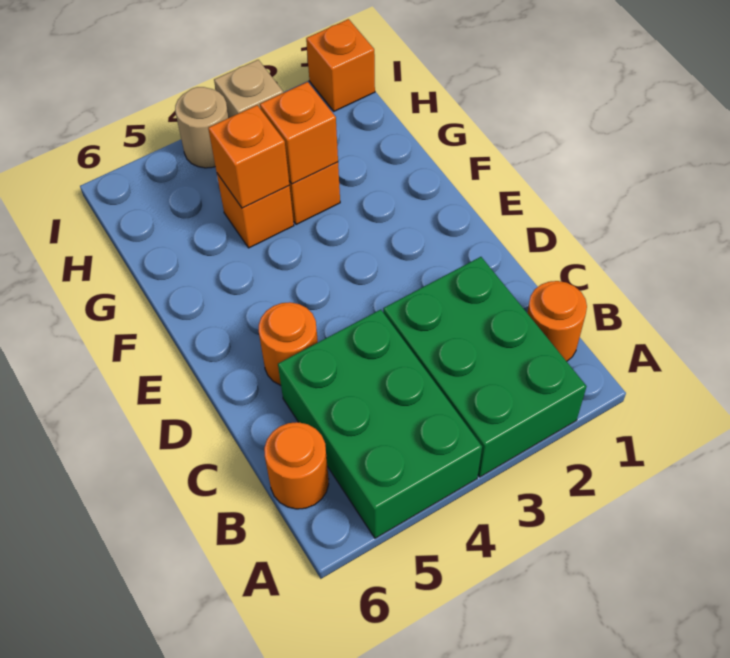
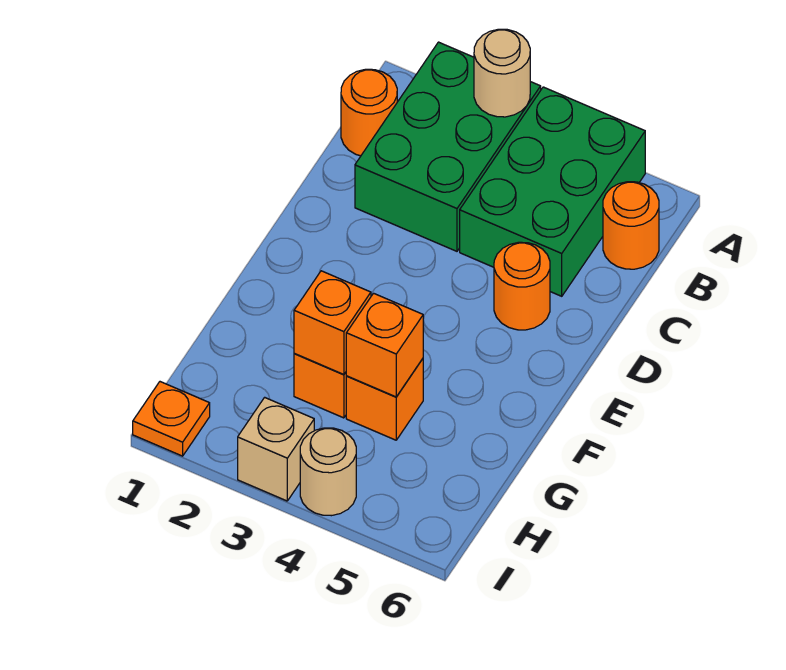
none -> tan round brick A3 level 2
orange brick I1 level 1 -> orange plate I1 level 1

